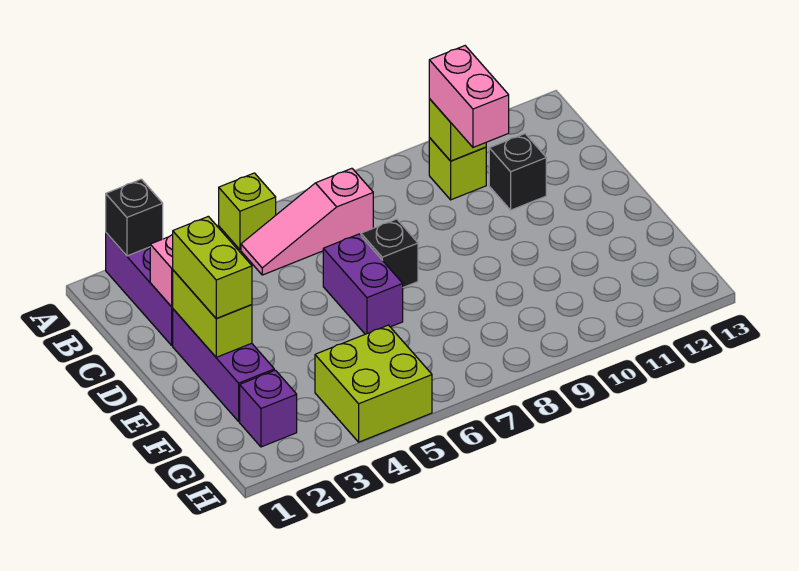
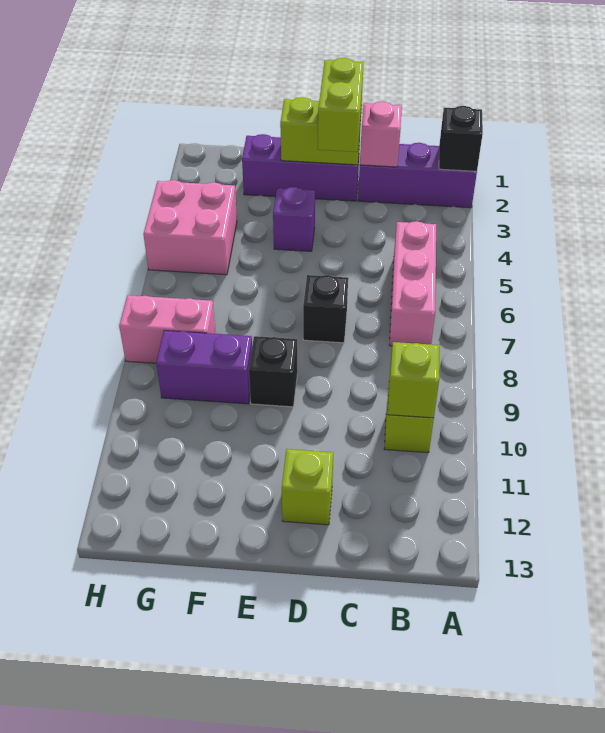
lime brick A5 level 1 -> lime brick D12 level 1
pink slope B5:B7 level 1 top 7 -> pink brick B5:B7 level 1
pink brick B10:C10 level 3 -> pink brick G8:H8 level 1
black brick C11 level 1 -> black brick E9 level 1
lime brick D2:E2 level 3 -> lime brick D2:D3 level 3
purple brick D6:E6 level 1 -> purple brick F9:G9 level 1
purple brick G2 level 1 -> purple brick E4 level 1
lime brick G4:H5 level 1 -> pink brick G4:H5 level 1

